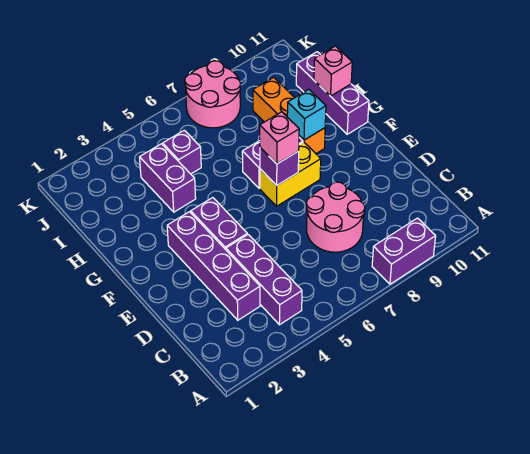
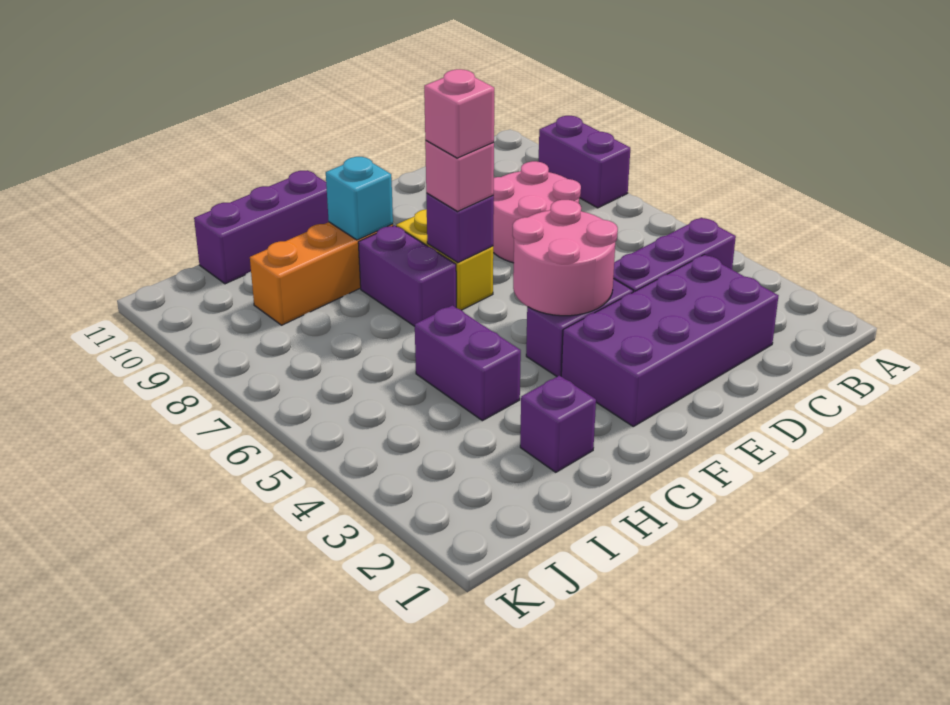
purple brick C3:F3 level 1 -> purple brick C2:F3 level 1
purple brick H4:I4 level 1 -> purple brick H4:H5 level 1
pink brick H11 level 2 -> pink brick F7 level 4
purple brick I5 level 1 -> purple brick H2 level 1
pink round brick J7:K8 level 1 -> pink round brick E4:F5 level 2

